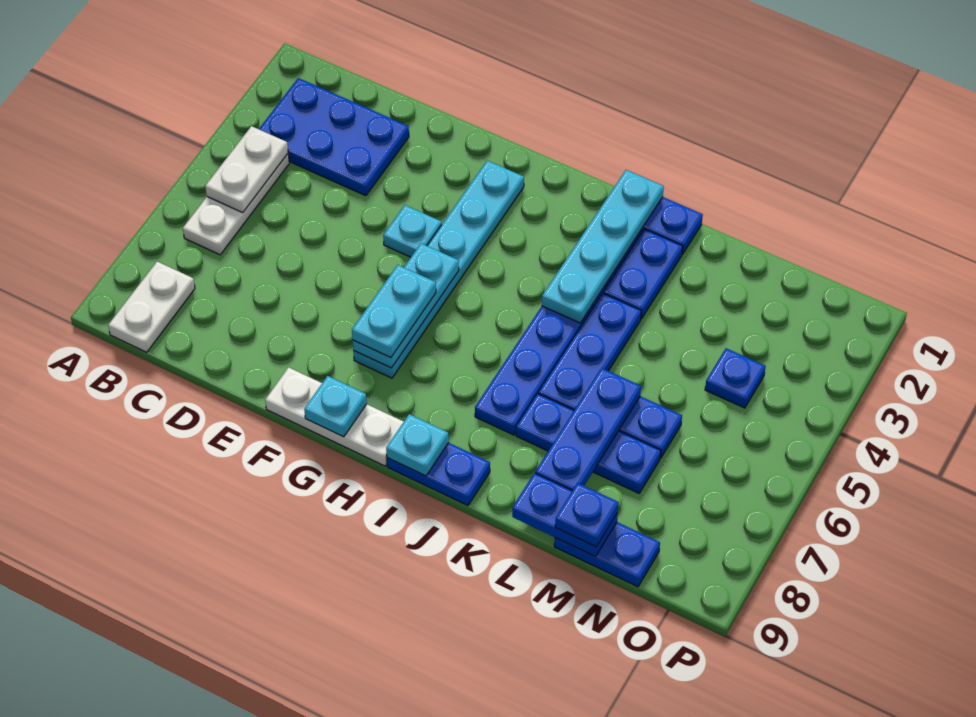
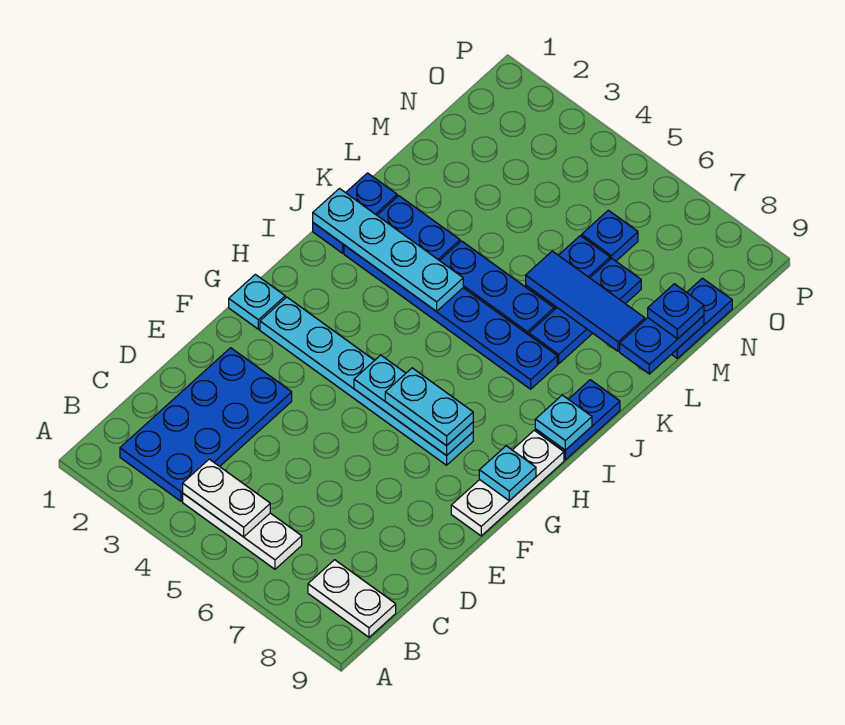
blue plate B2:D3 level 1 -> blue plate B2:E3 level 1
cyan plate F4 level 1 -> cyan plate G1 level 1
blue plate L6:L8 level 2 -> blue tile L6:L8 level 2
blue plate N4 level 1 -> blue plate N6 level 1

